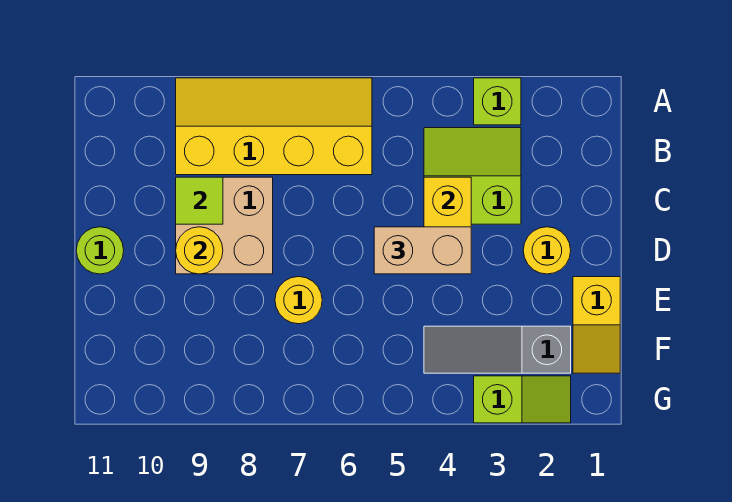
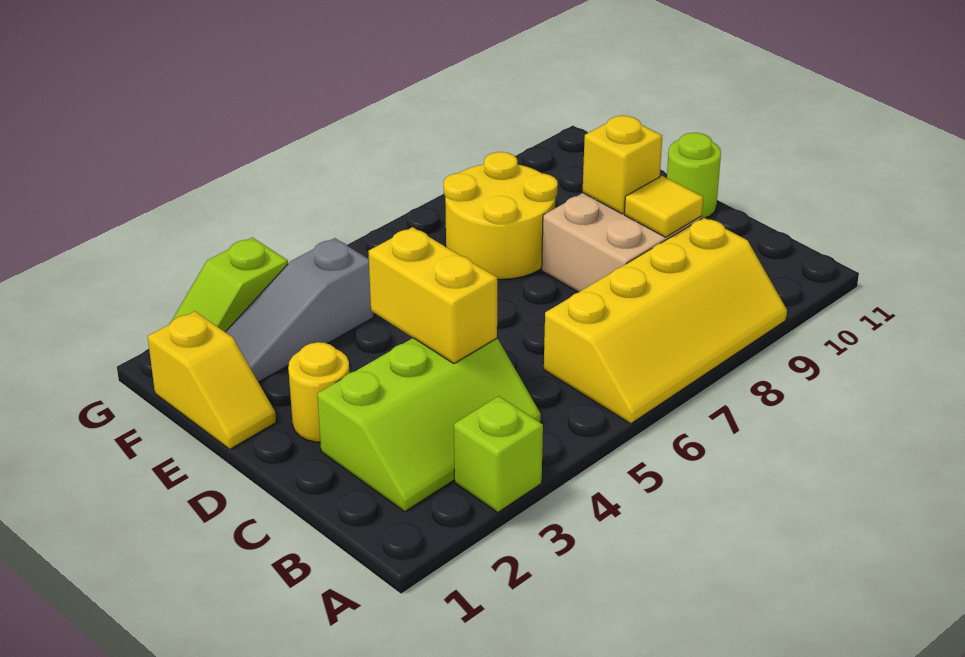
lime slope B3:C4 level 1 top C -> lime slope B2:C4 level 1 top C
lime tile C9 level 2 -> yellow tile C9 level 2
tan brick D4:D5 level 3 -> none
yellow round brick D9 level 2 -> yellow brick D9 level 2
yellow slope E1:F1 level 1 top E -> yellow slope E1:F1 level 1 top F
yellow round brick E7 level 1 -> yellow round brick E7:F8 level 1
grey slope F2:F4 level 1 top 2 -> grey slope F2:F4 level 1 top 4

